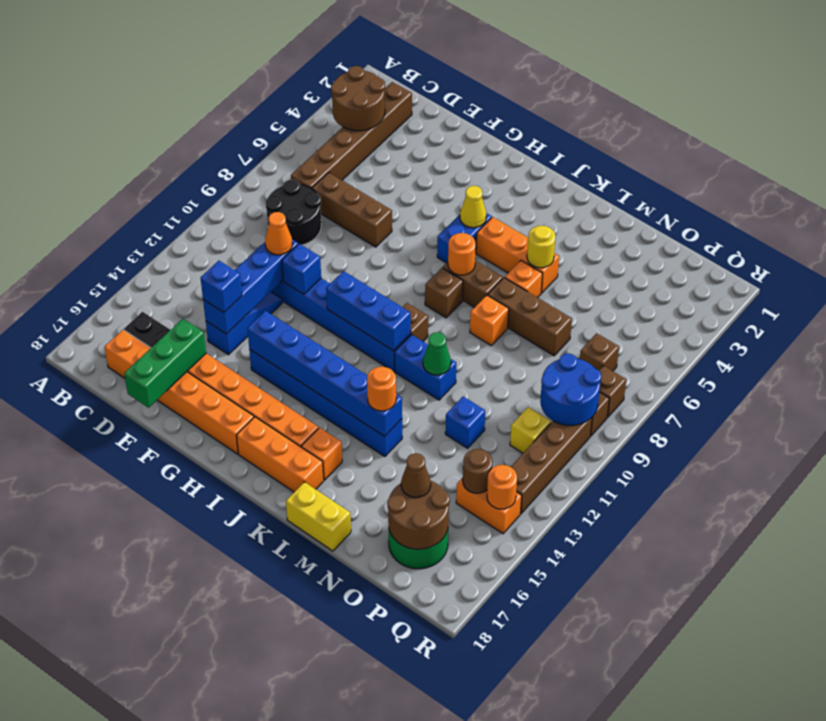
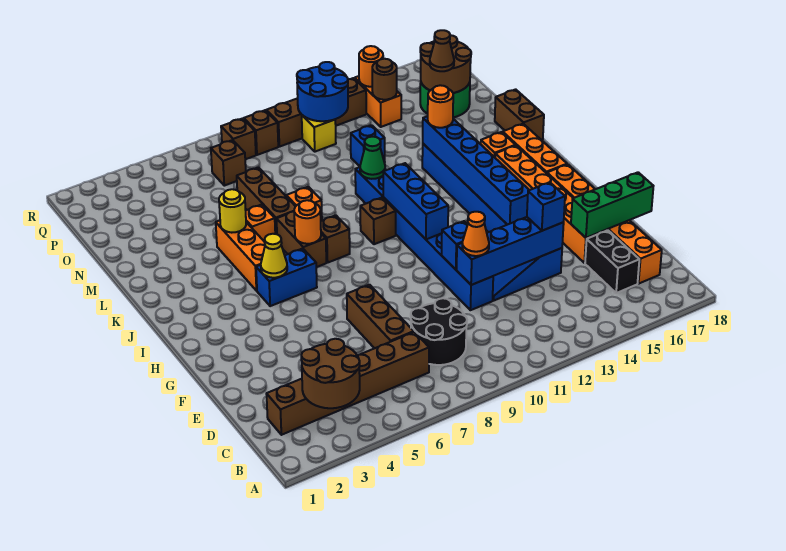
yellow brick L18:M18 level 1 -> brown brick L18:M18 level 1
blue round brick P9:Q10 level 2 -> blue round brick P11:Q12 level 2

